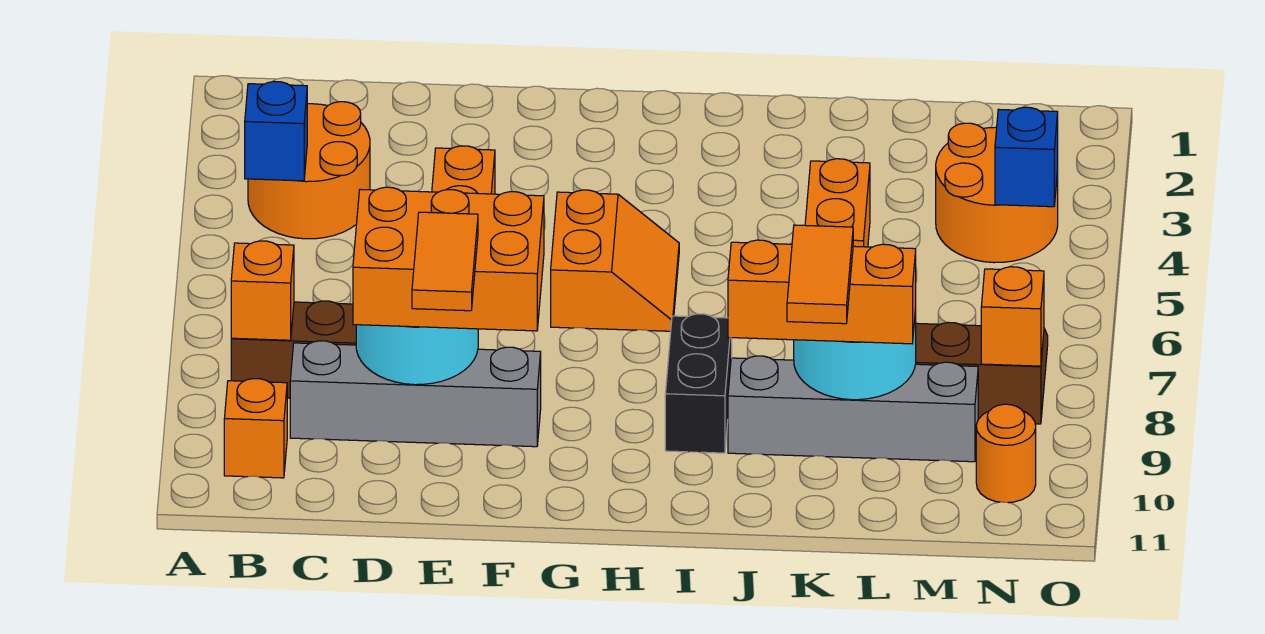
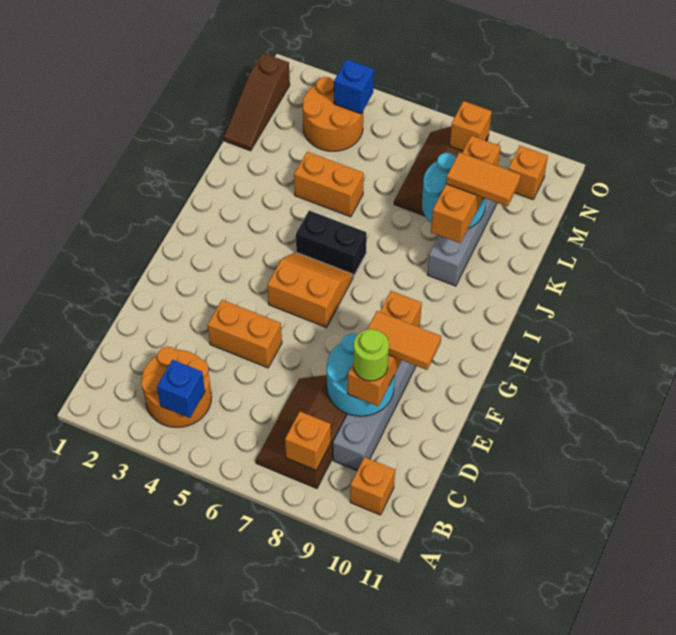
orange brick D8:F9 level 3 -> orange brick D9:F9 level 3
none -> lime round brick D9 level 4
black brick I8:I9 level 1 -> black brick I5:I6 level 1
none -> brown slope L1:N1 level 1 top N
orange round brick N10 level 1 -> orange brick N10 level 1

